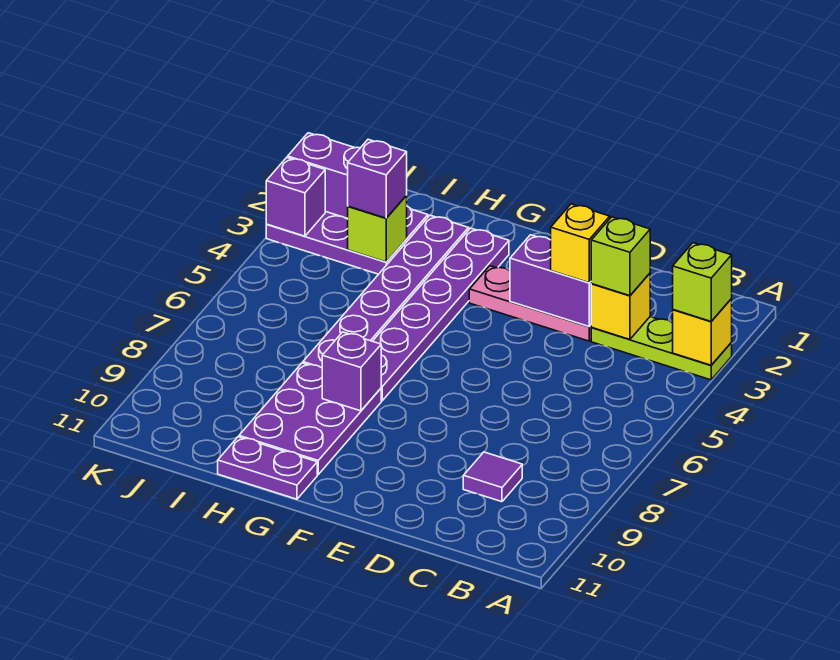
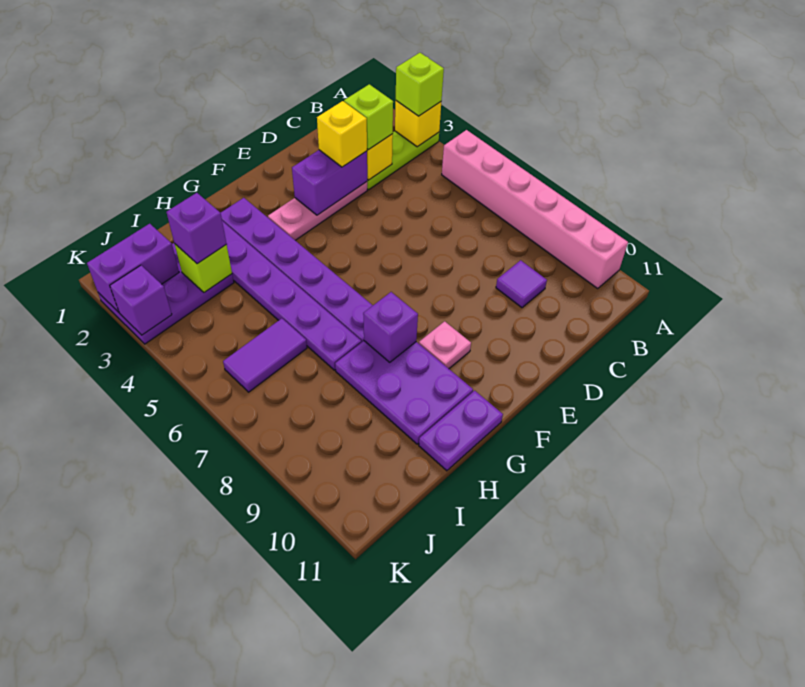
none -> pink brick A5:A10 level 1
none -> pink plate F9 level 1
none -> purple tile I6:J6 level 1

